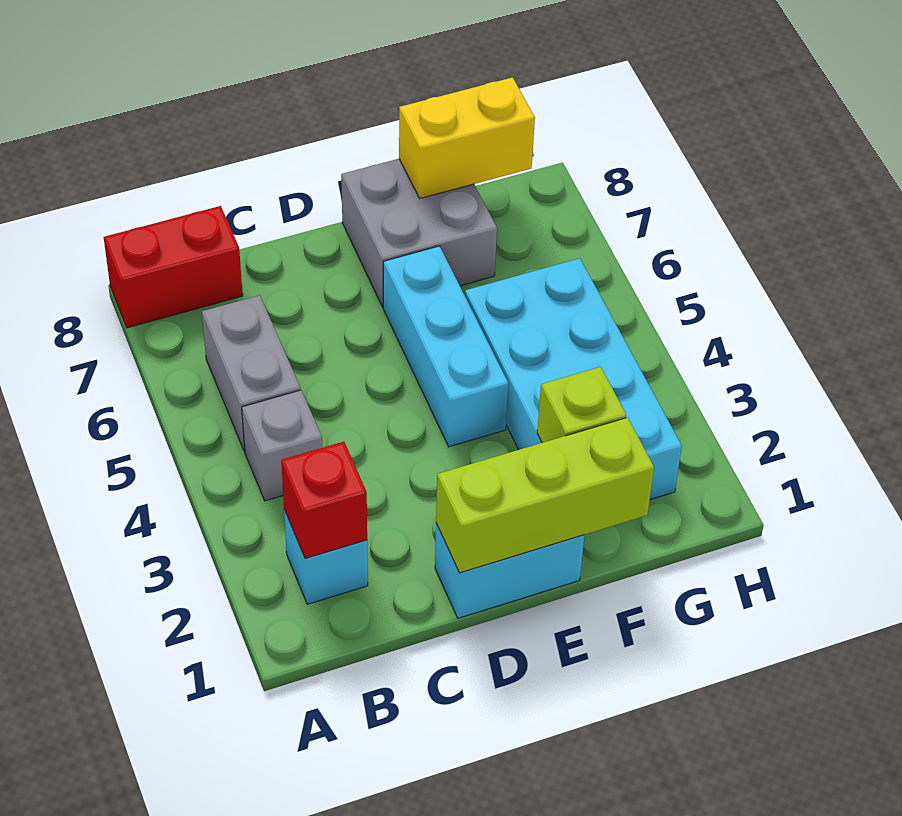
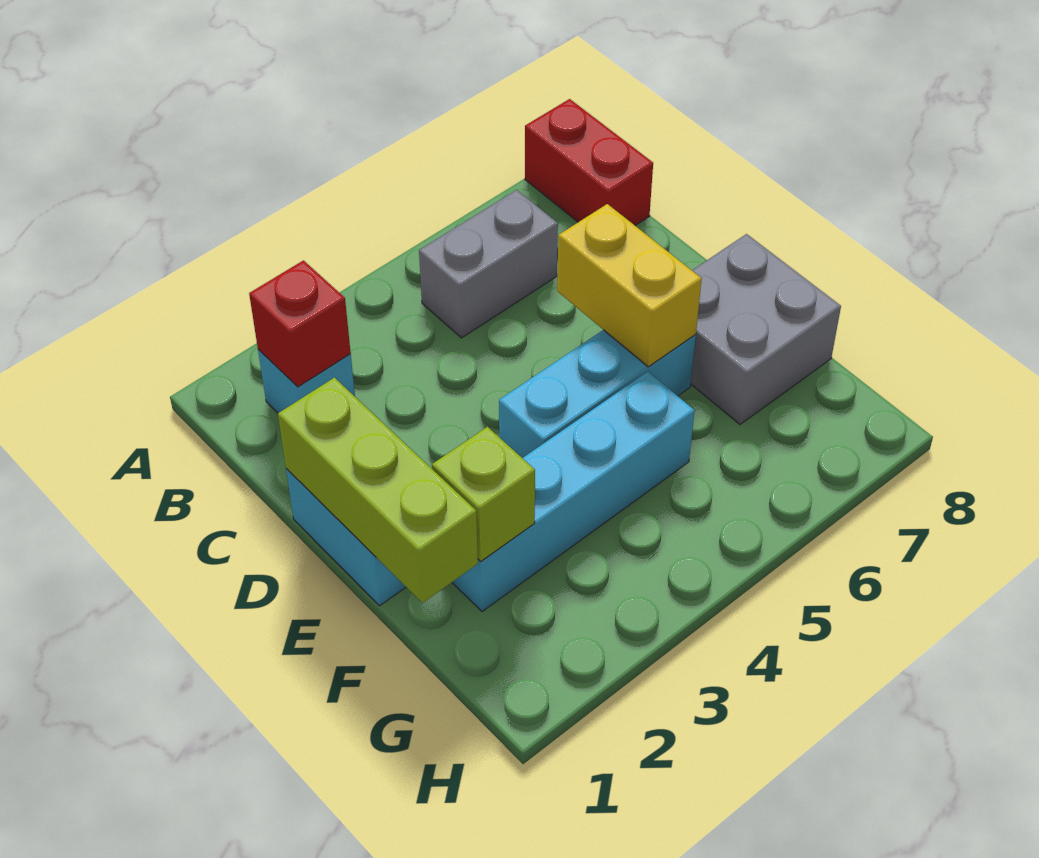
grey brick B4 level 1 -> none
cyan brick F2:G5 level 1 -> cyan brick F2:F5 level 1
yellow brick F8:G8 level 2 -> yellow brick D6:E6 level 2

